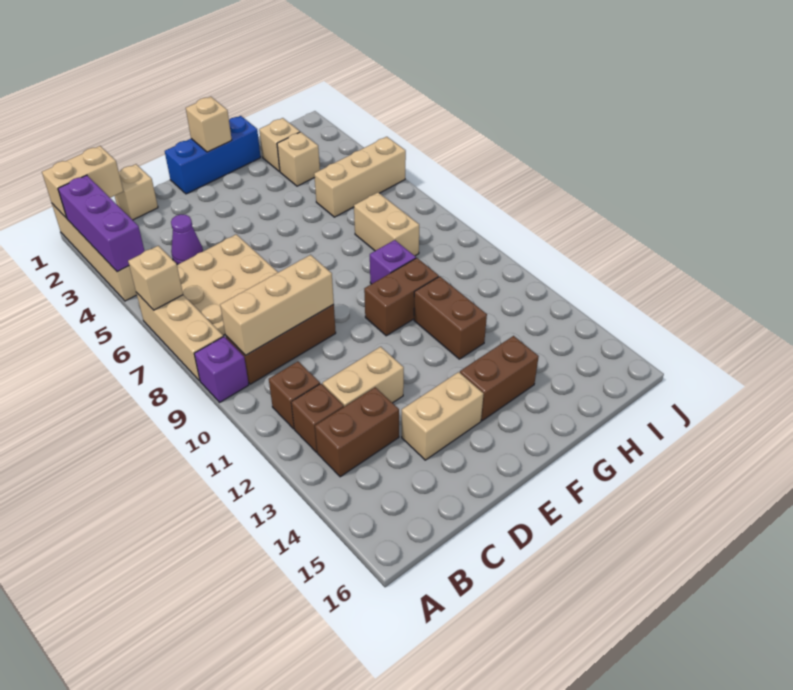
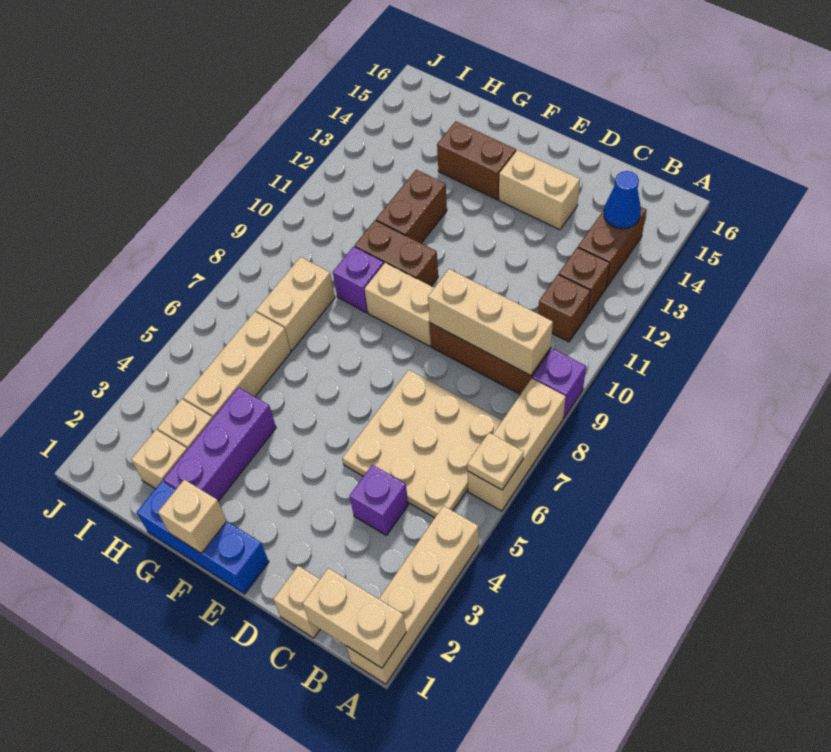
purple brick A2:A4 level 2 -> purple brick G2:G4 level 1
tan brick A6 level 2 -> tan plate A6 level 2
brown brick B13:C13 level 1 -> brown brick B13:B14 level 1
none -> blue cone B14 level 2
purple cone C4 level 1 -> purple brick C4 level 1
tan brick C12:D12 level 1 -> tan brick E9:F9 level 1
tan brick H5:J5 level 1 -> tan brick H4:H6 level 1

